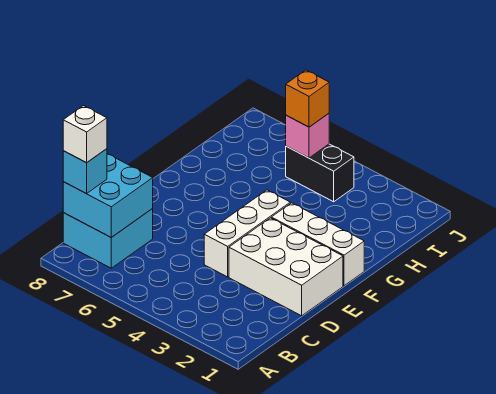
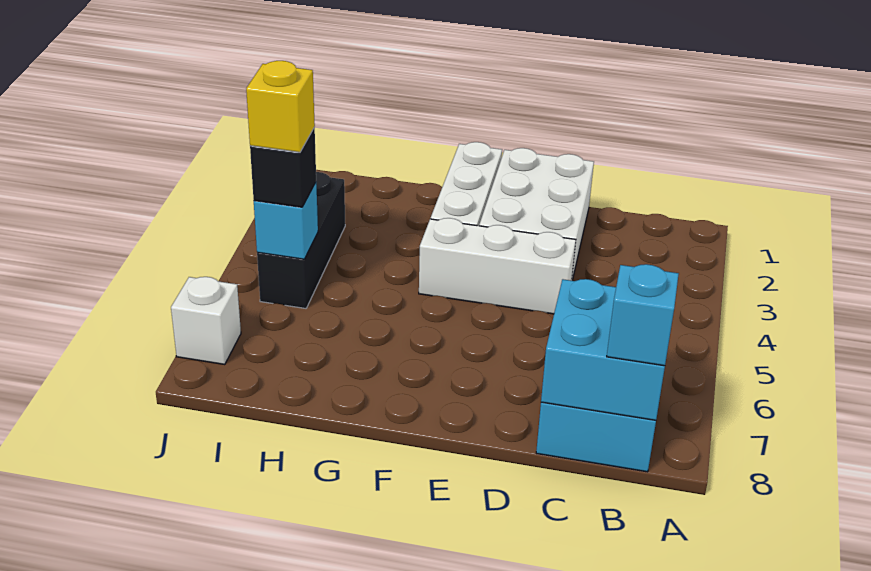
white brick B8 level 4 -> white brick J7 level 1
black brick I4:I5 level 1 -> black brick I3:I5 level 1
pink brick I5 level 2 -> cyan brick I5 level 2
orange brick I5 level 3 -> black brick I5 level 3
none -> yellow brick I5 level 4

